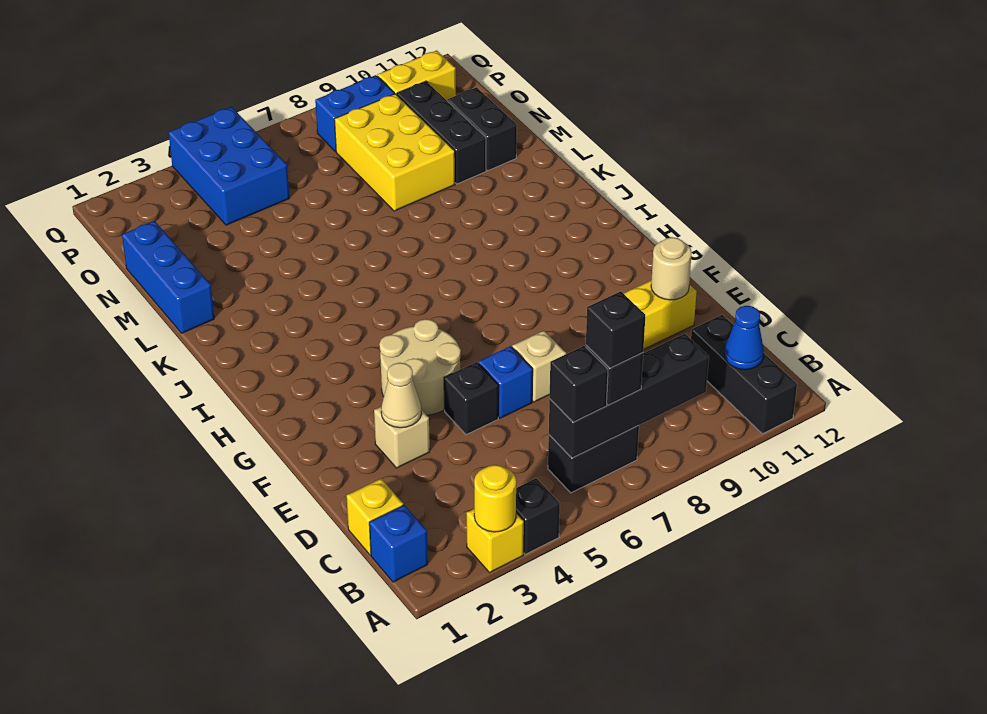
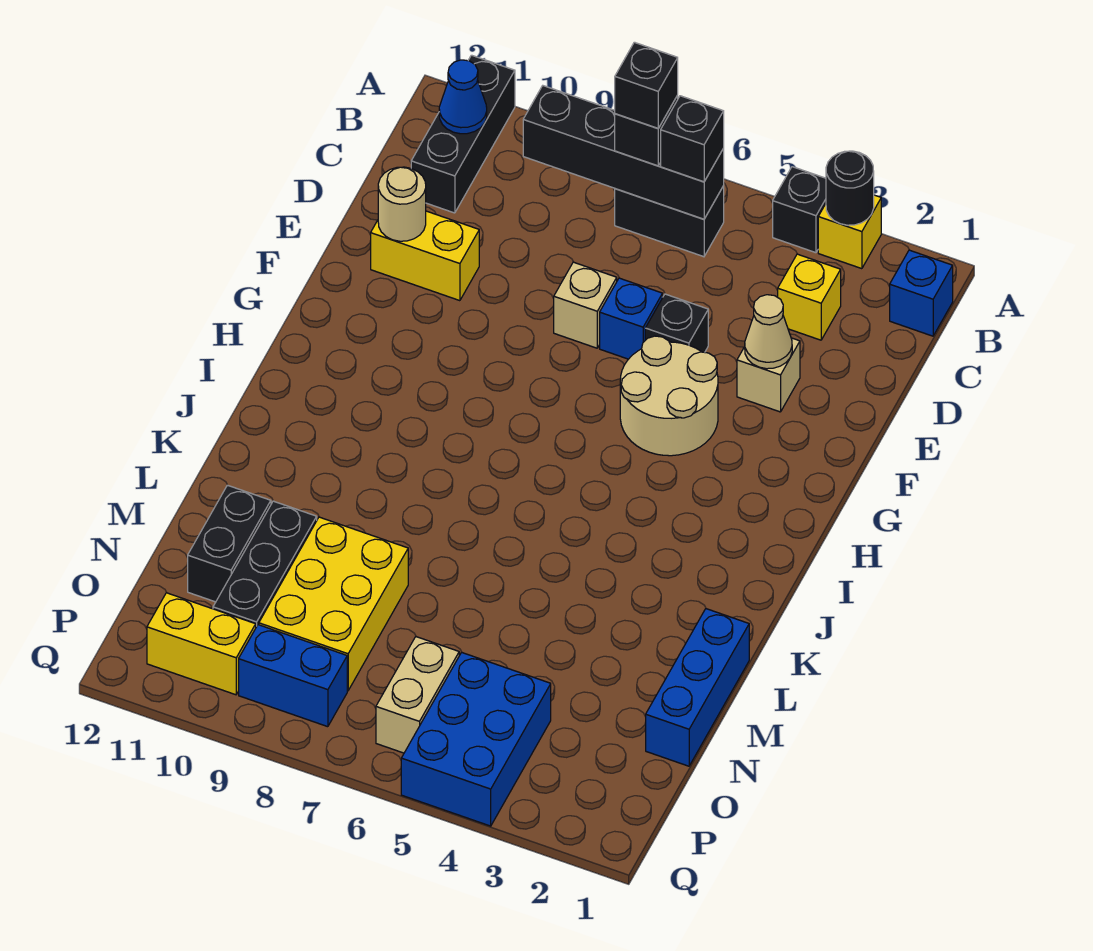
yellow round brick A3 level 2 -> black round brick A3 level 2
yellow brick C1 level 1 -> yellow brick C3 level 1
none -> tan brick O6:P6 level 1

